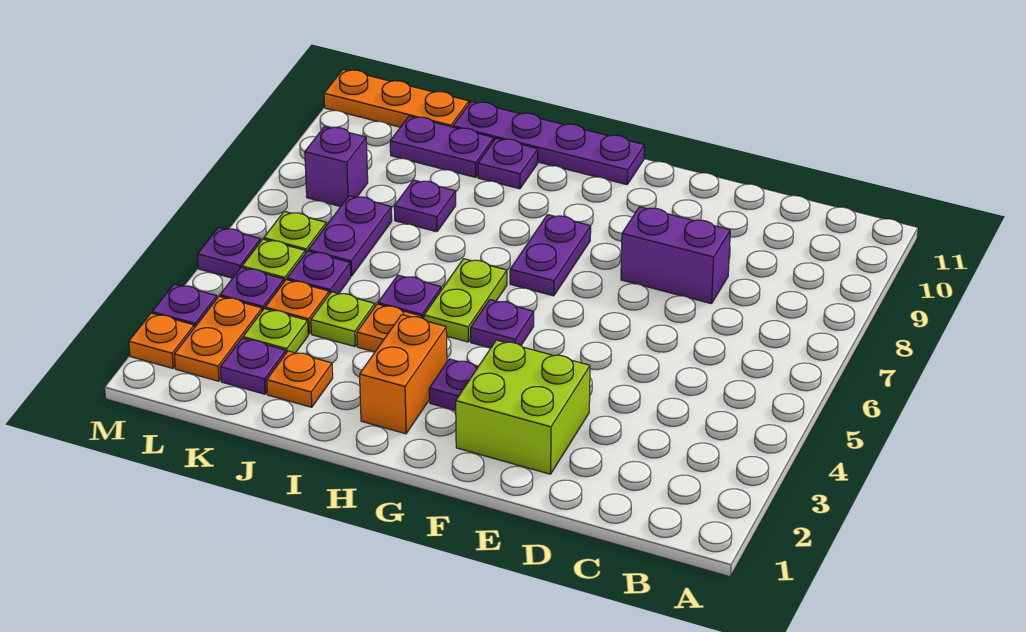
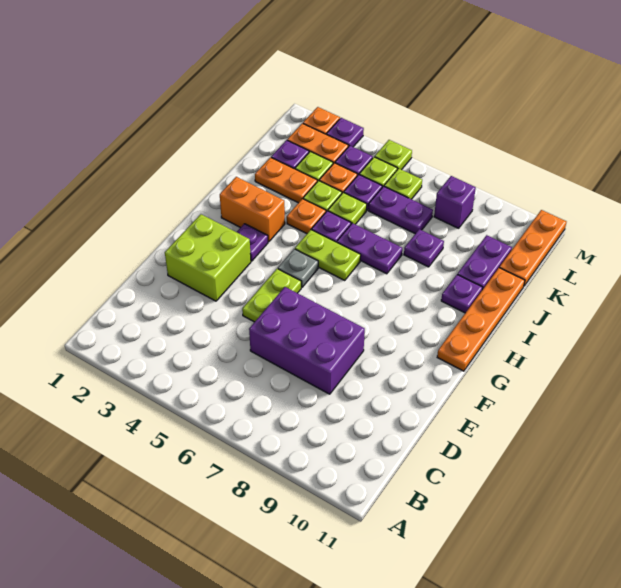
purple brick D8:E8 level 1 -> purple brick D6:E8 level 1
none -> lime plate E5:F5 level 1
purple plate G5 level 1 -> grey plate G5 level 1
purple plate G7:G8 level 1 -> purple plate I6:I7 level 1
purple plate G11:J11 level 1 -> orange plate G11:J11 level 1
orange plate J2 level 1 -> orange plate J2:J3 level 1
none -> lime plate J5 level 1
purple plate M5 level 1 -> lime plate M5 level 1

